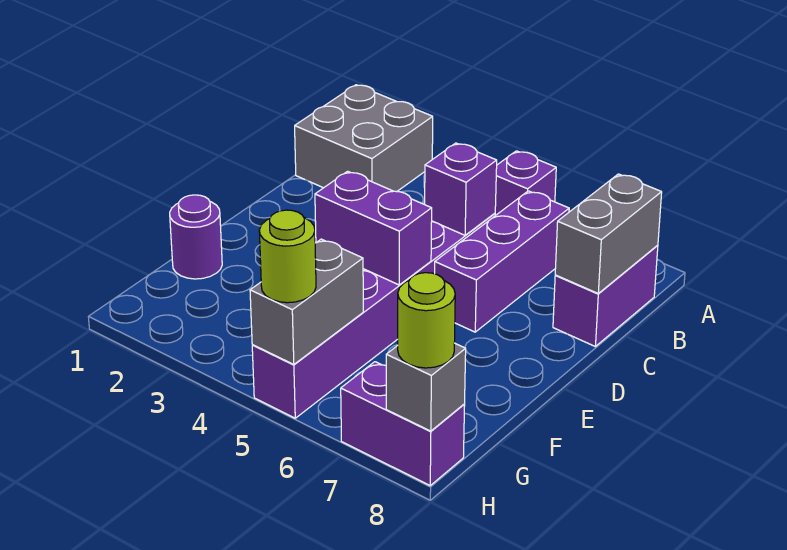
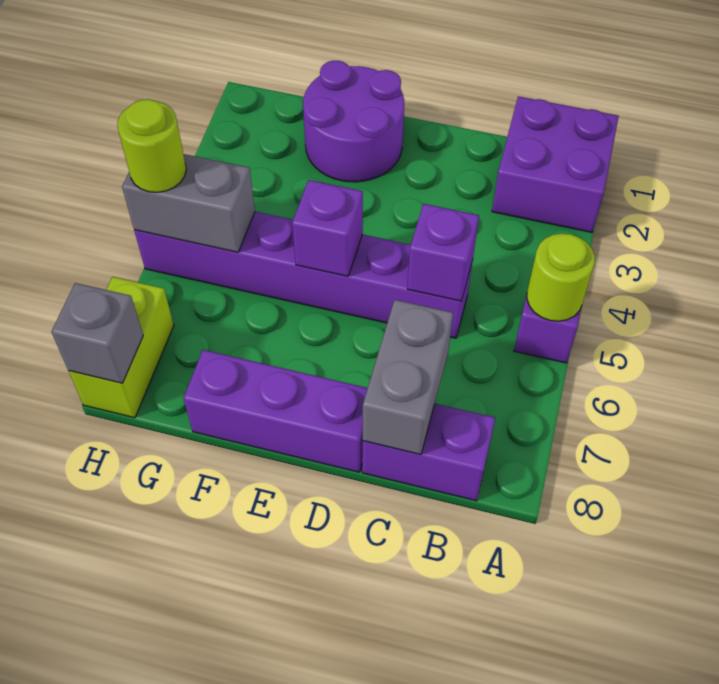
grey brick A1:B2 level 1 -> purple brick A1:B2 level 1
purple brick B6:D6 level 1 -> purple brick D8:F8 level 1
grey brick B8:C8 level 2 -> grey brick C7:C8 level 2
purple brick E4:E5 level 2 -> purple brick E5 level 2
purple round brick F1 level 1 -> purple round brick E1:F2 level 1
purple brick H7:H8 level 1 -> lime brick H7:H8 level 1
lime round brick H8 level 3 -> lime round brick A5 level 2

